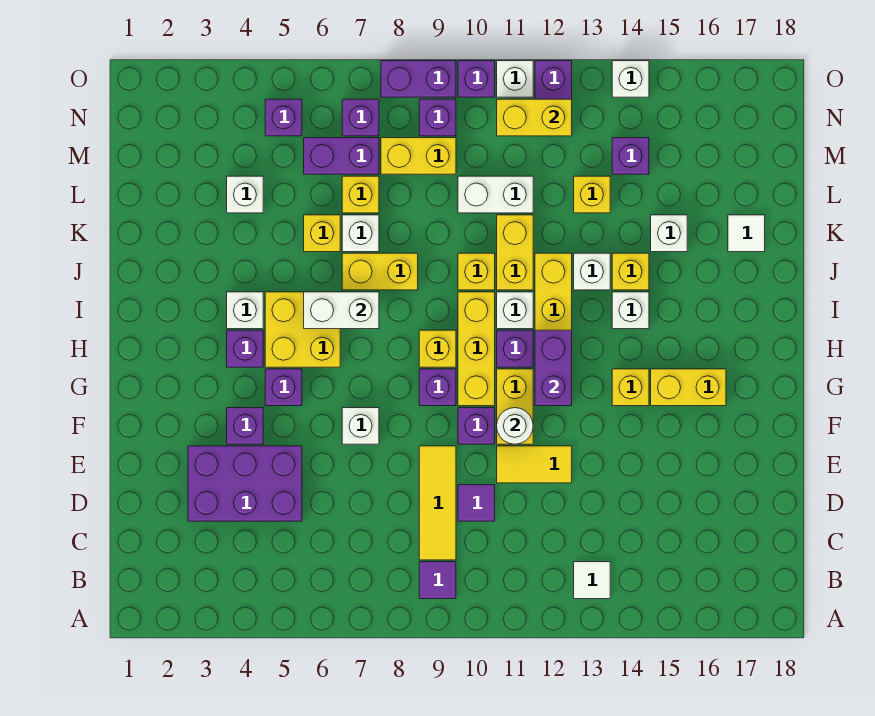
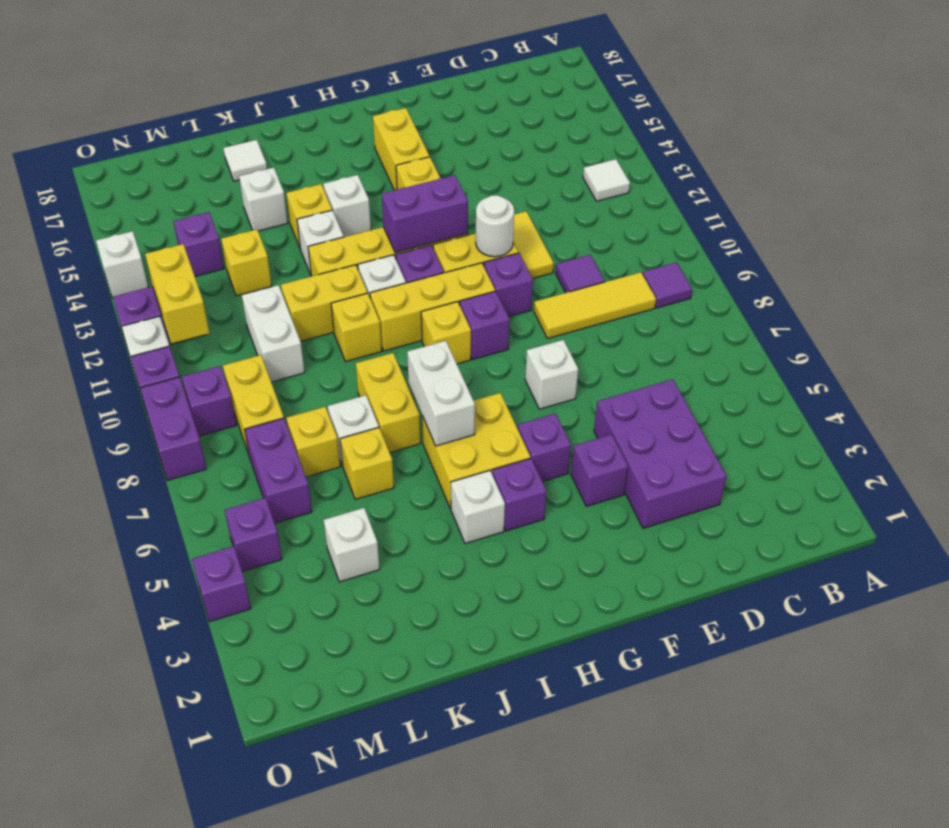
purple brick N7 level 1 -> purple brick O4 level 1

